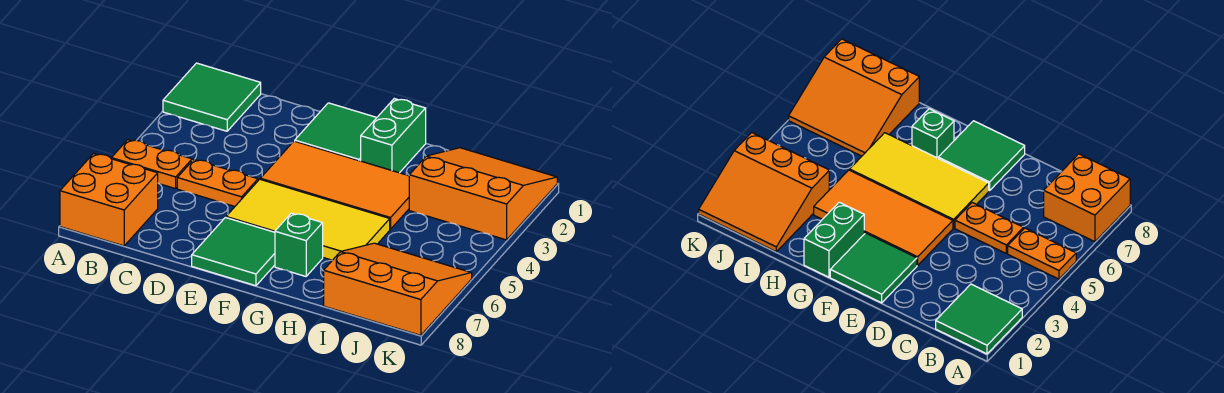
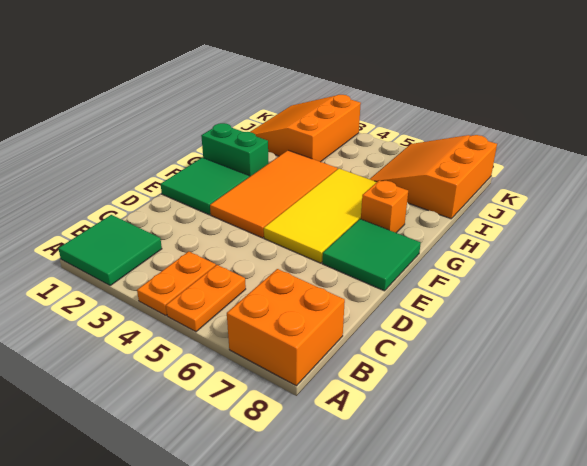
orange plate C5:D5 level 1 -> orange plate A4:B4 level 1
green brick G7 level 1 -> orange brick G7 level 1

